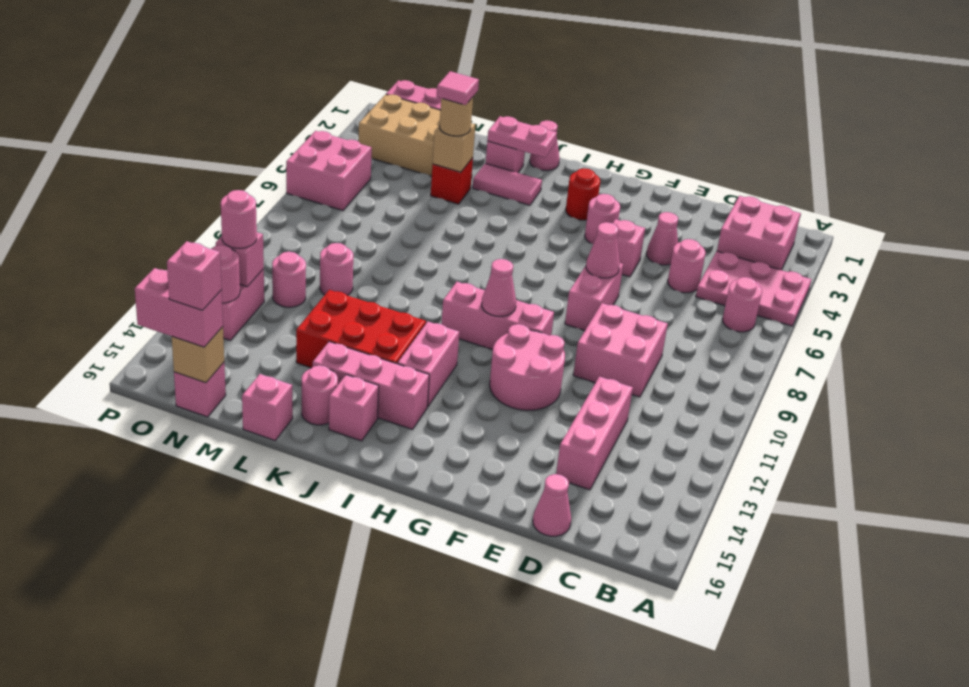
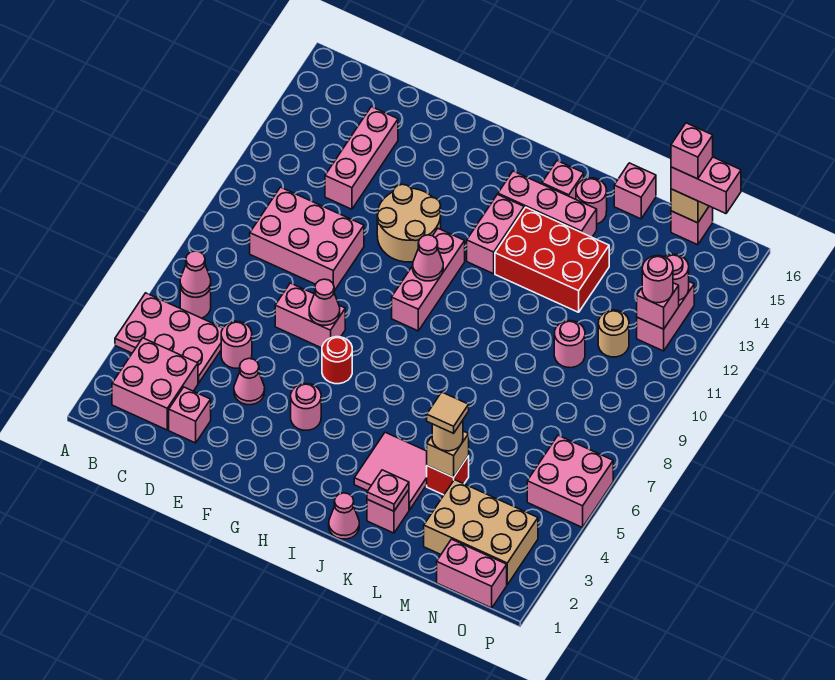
pink brick D9:E10 level 1 -> pink brick C9:E10 level 1
pink cone D16 level 1 -> pink cone B6 level 2
pink brick F5 level 1 -> pink brick D2 level 1
pink brick F7:F8 level 1 -> pink brick E7:F7 level 1
pink round brick F11:G12 level 1 -> tan round brick F11:G12 level 1
pink brick G10:I10 level 1 -> pink brick H9:H11 level 1
red round brick H3 level 1 -> red round brick G6 level 1
pink plate J2:K2 level 2 -> pink plate K2 level 2
pink tile J3:K3 level 1 -> pink tile J3:K4 level 1
pink tile L4 level 4 -> tan tile L4 level 4
pink round brick N11 level 1 -> tan round brick N11 level 1

